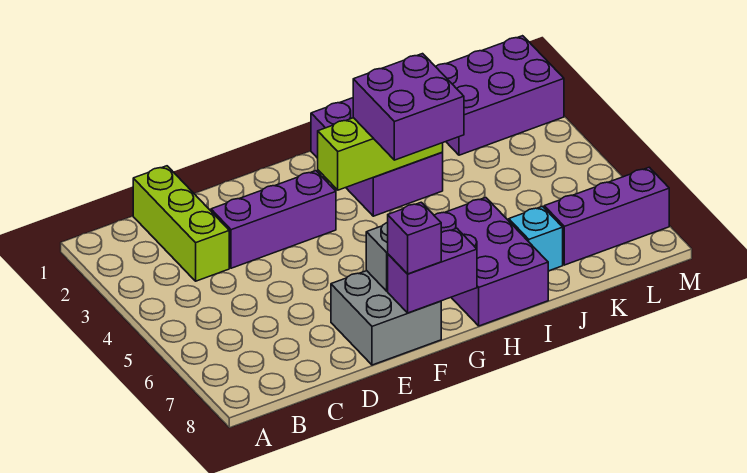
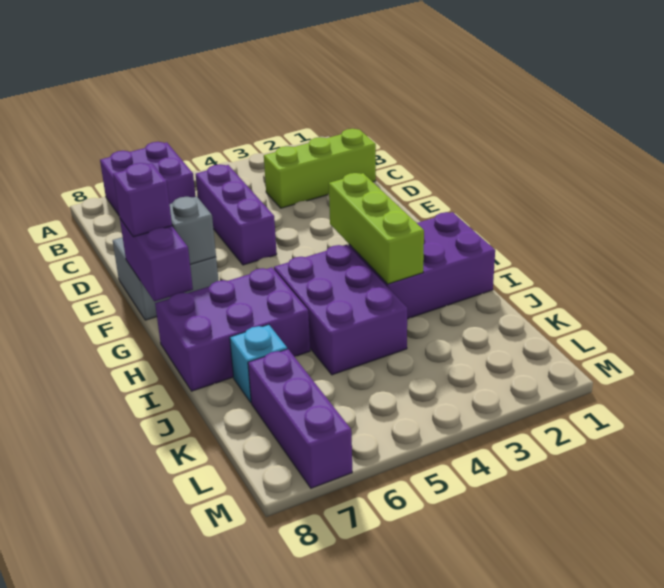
purple brick D3:F3 level 1 -> purple brick C5:E5 level 1
purple brick H3:I4 level 3 -> purple brick A6:B7 level 1
purple brick K1:M2 level 1 -> purple brick H4:J5 level 1

